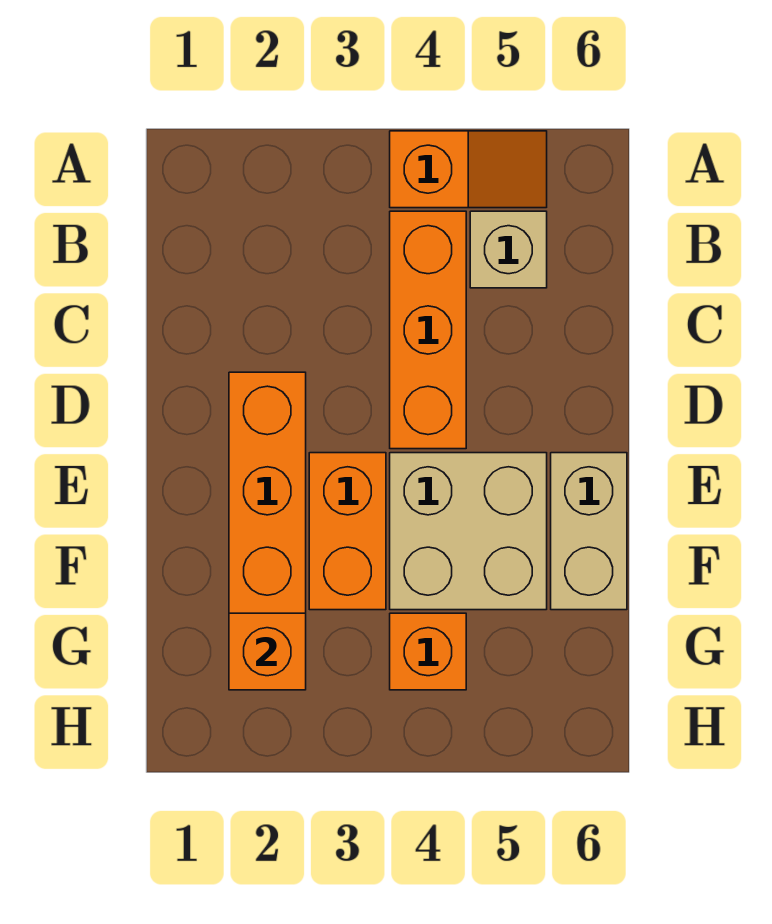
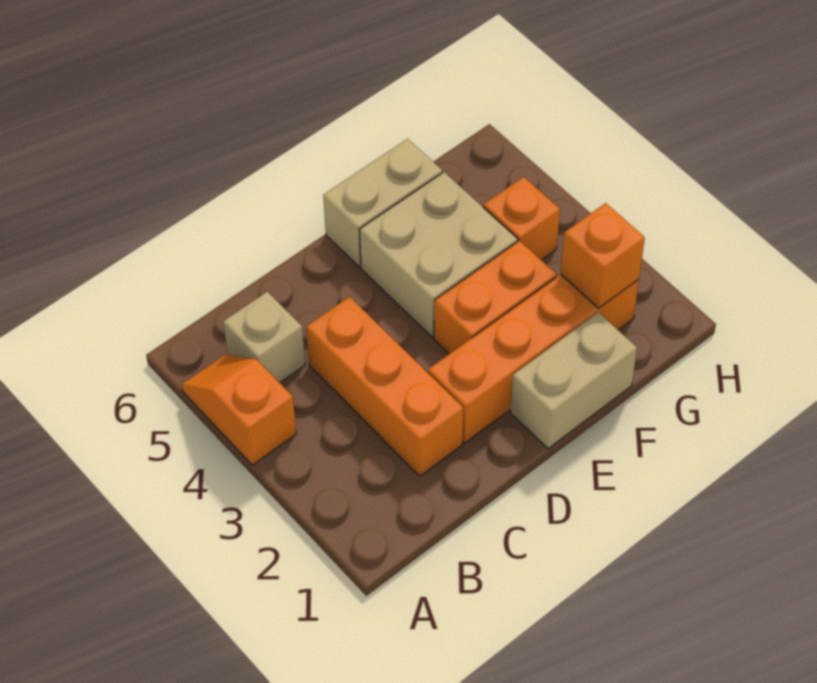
orange brick B4:D4 level 1 -> orange brick C2:C4 level 1
none -> tan brick E1:F1 level 1

